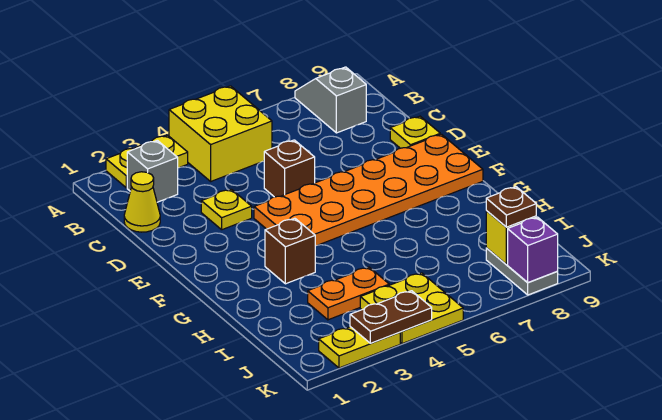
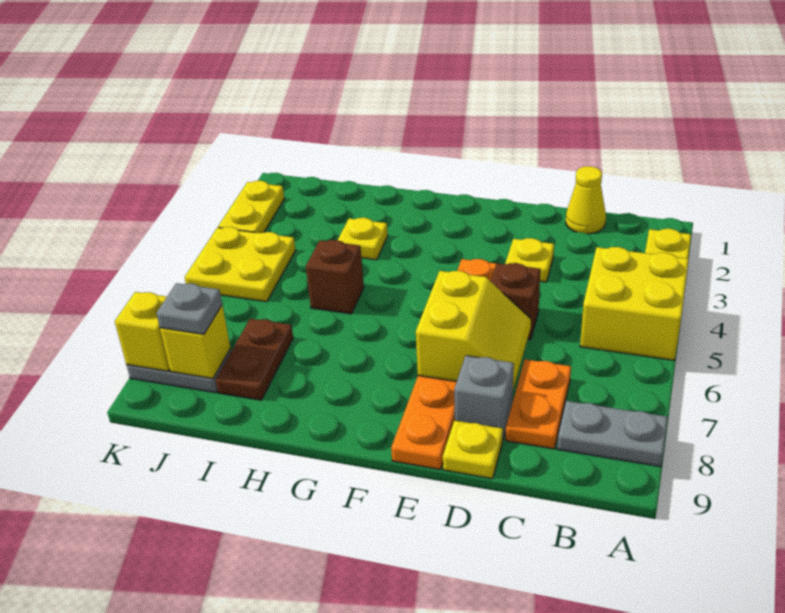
grey slope A8:B8 level 1 top B -> grey plate A8:B8 level 1
grey brick B2 level 1 -> grey brick D8 level 1
none -> yellow slope D6:E7 level 2 top E
orange plate E4:F9 level 1 -> orange plate E4:E9 level 1
brown brick G3 level 1 -> brown brick H5 level 1
none -> yellow plate H3 level 1
orange plate I3:I4 level 1 -> orange plate C7:C8 level 1
brown plate J8 level 3 -> grey plate J8 level 3
brown plate K3:K4 level 2 -> brown plate I7:I8 level 1
purple brick K8 level 2 -> yellow brick K8 level 2

